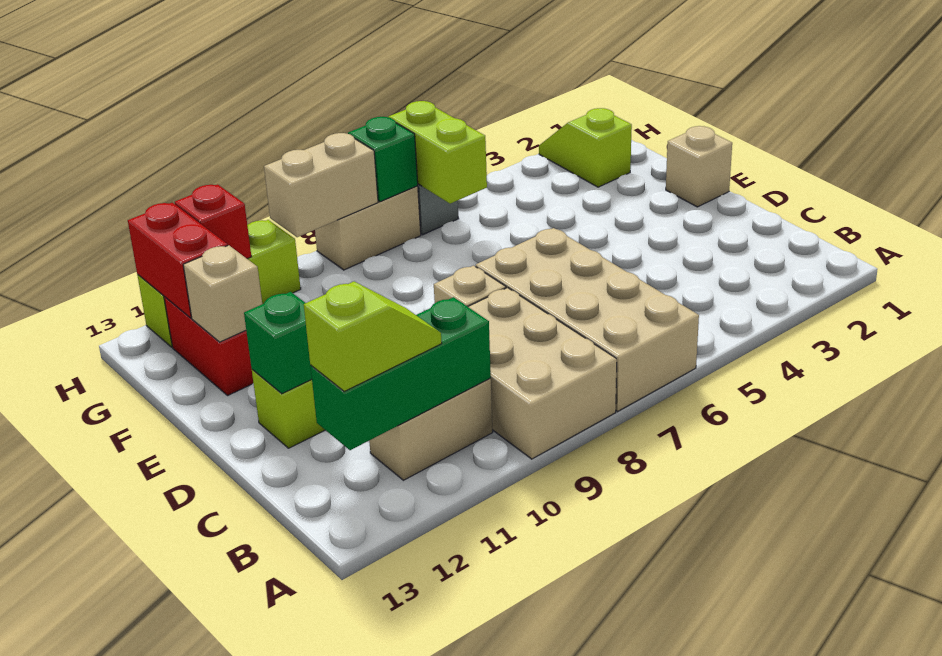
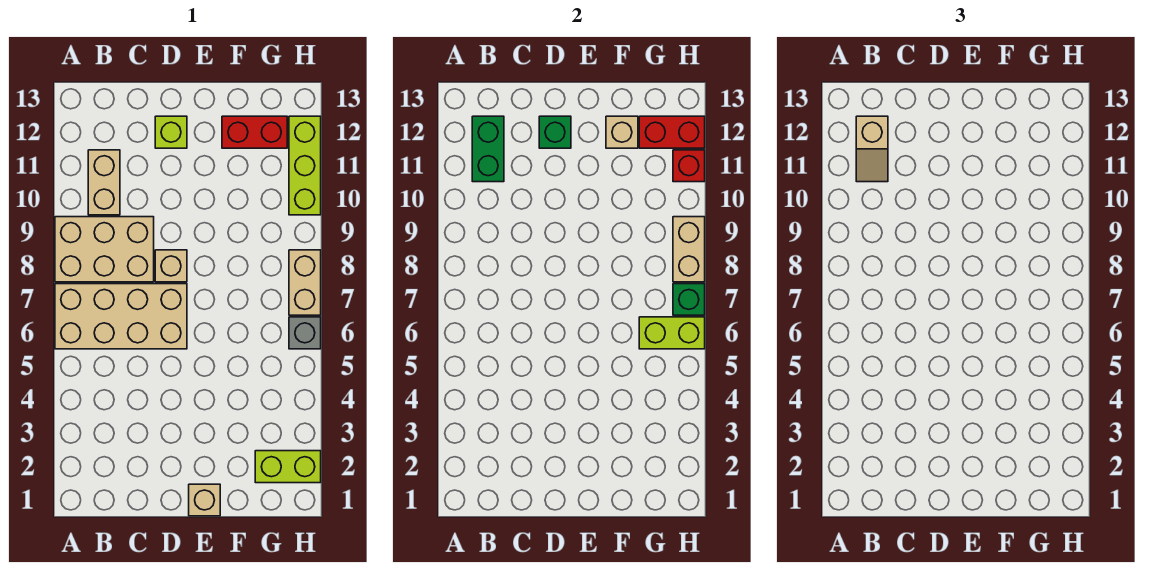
green brick B10:B12 level 2 -> green brick B11:B12 level 2
lime slope B11:B12 level 3 top 12 -> tan slope B11:B12 level 3 top 12
lime slope G2:H2 level 1 top G -> lime brick G2:H2 level 1

